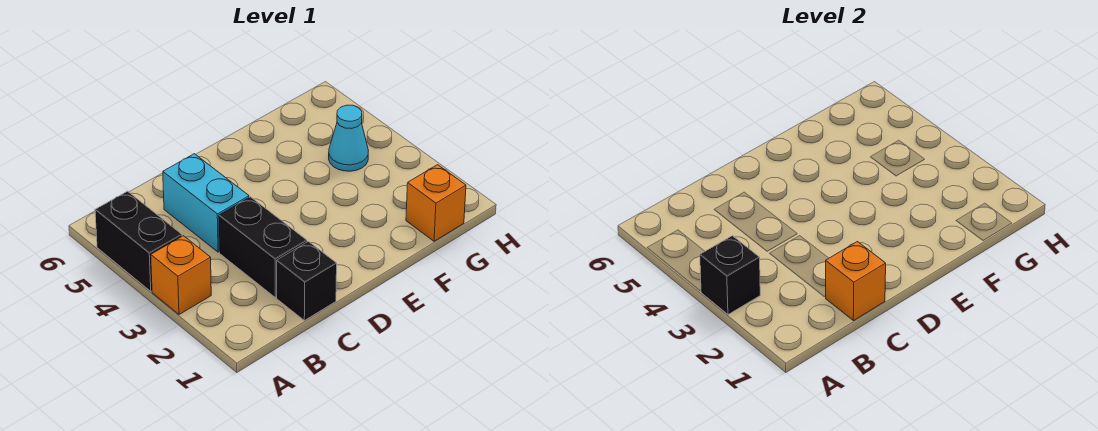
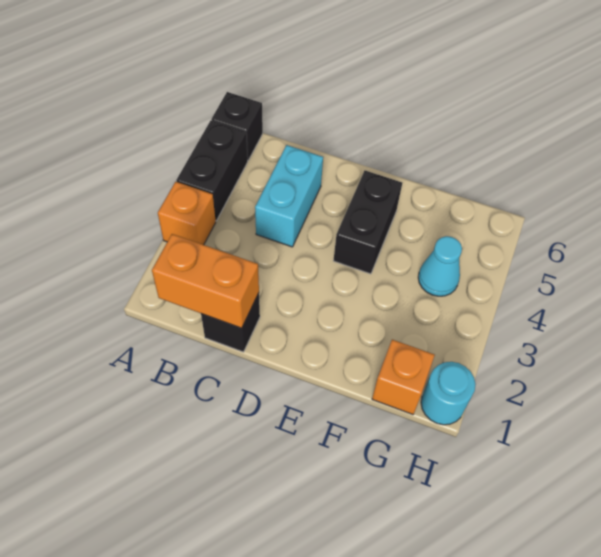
black brick A3 level 2 -> black brick A6 level 1
orange brick C1 level 2 -> orange brick B1:C1 level 2
black brick C2:C3 level 1 -> black brick E4:E5 level 1
none -> cyan round brick H1 level 1

